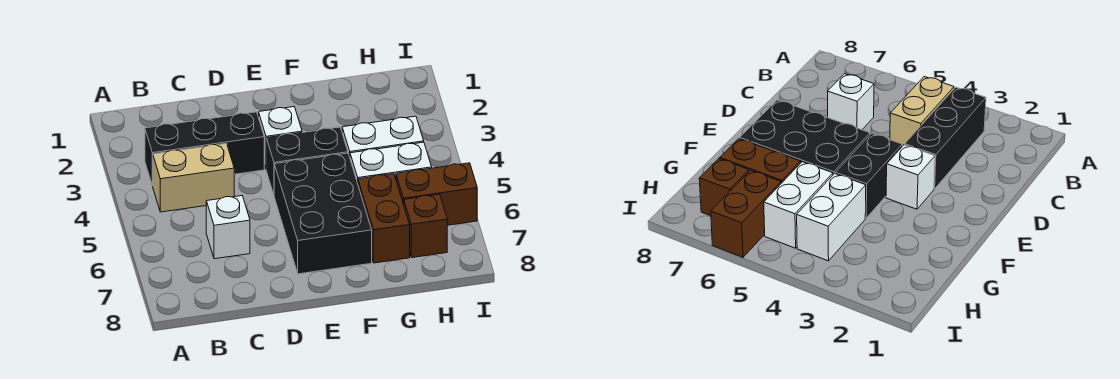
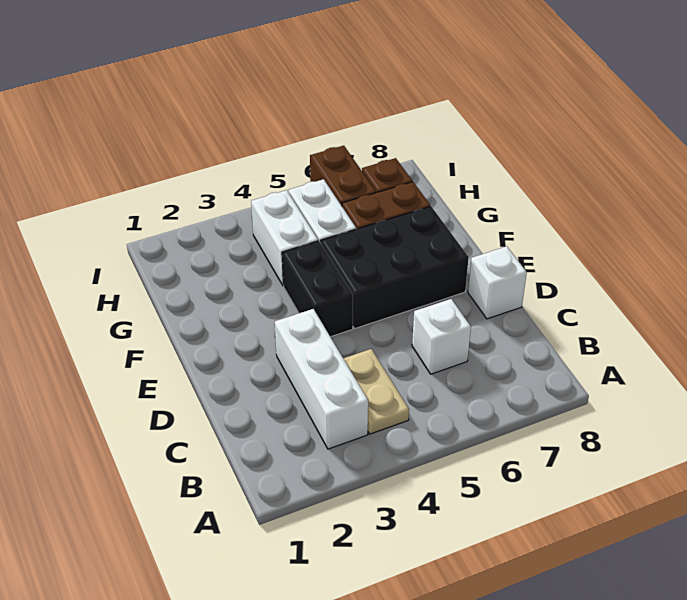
black brick B3:D3 level 1 -> white brick B3:D3 level 1
tan brick B4:C4 level 1 -> tan plate B4:C4 level 1
white brick E3 level 1 -> white brick D8 level 1

